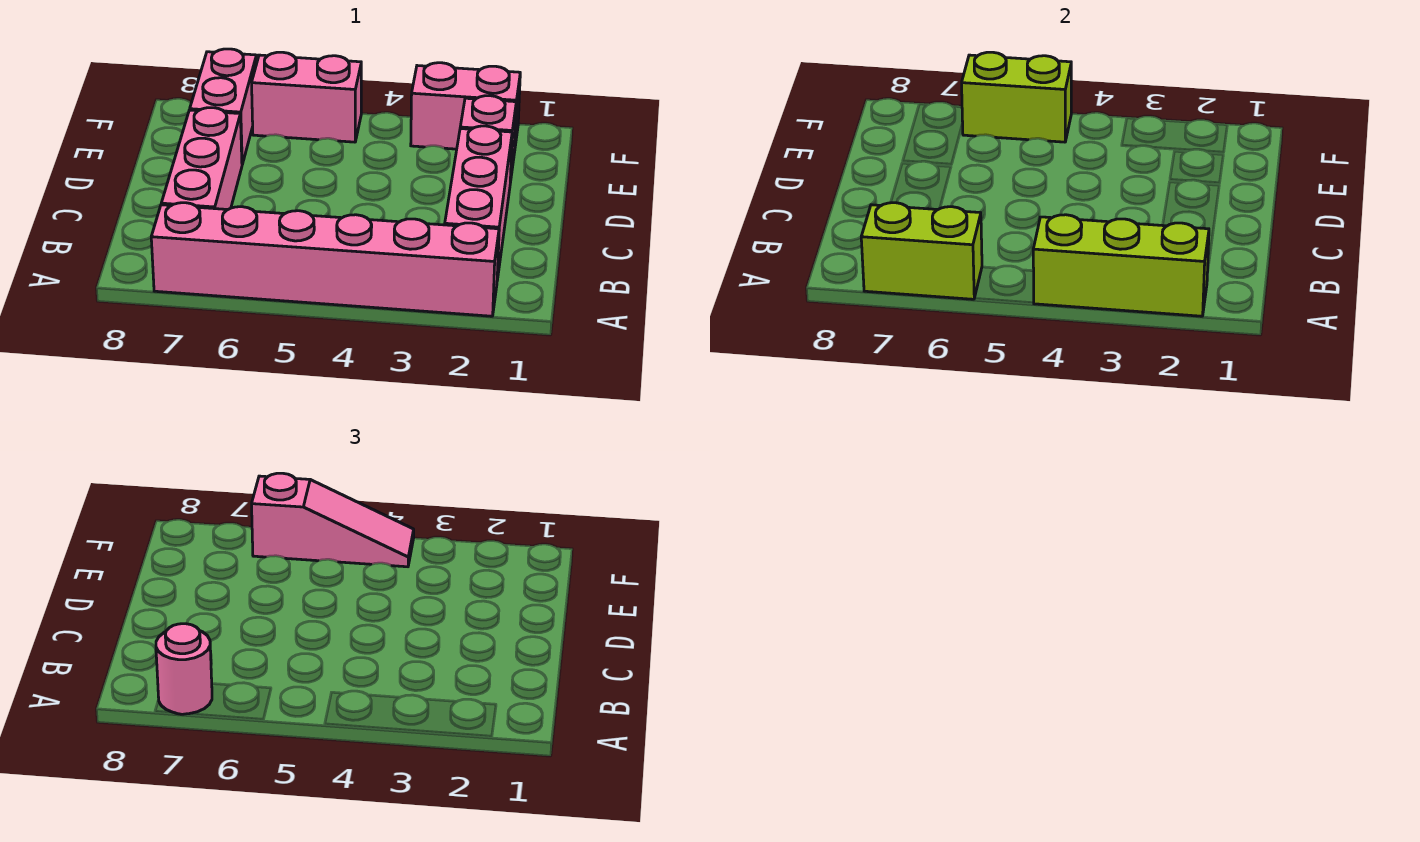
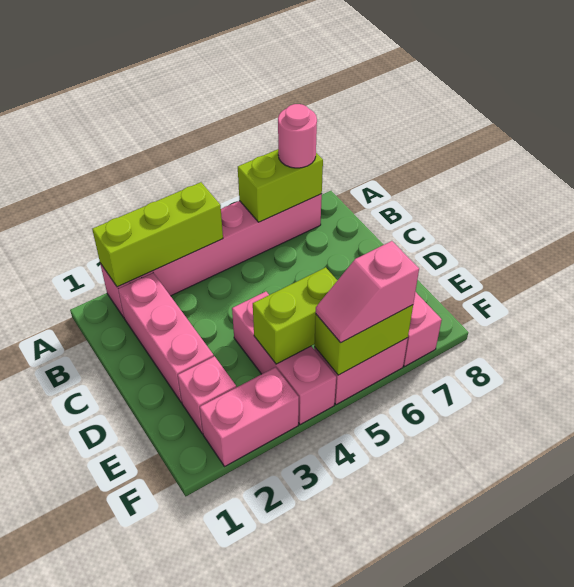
pink brick B7:D7 level 1 -> pink brick D4:F4 level 1
none -> lime brick E4:E5 level 2
pink slope F4:F6 level 3 top 6 -> pink slope F5:F6 level 3 top 6

